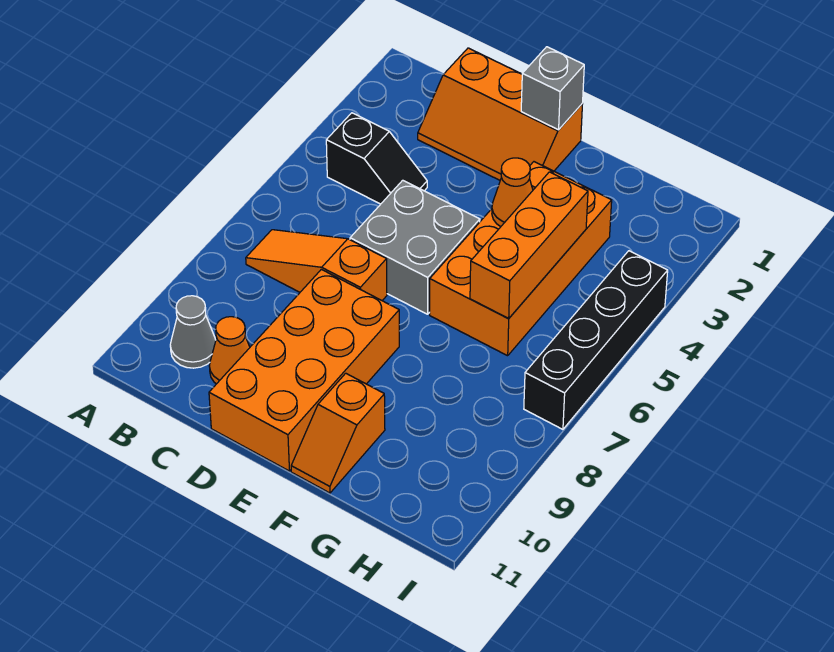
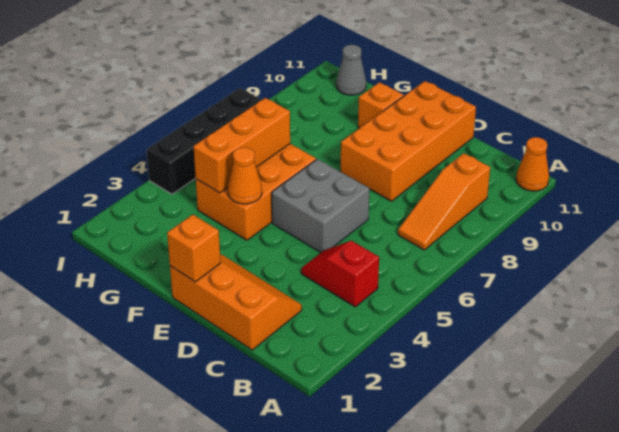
black slope B4:C4 level 1 top B -> red slope B4:C4 level 1 top B
orange slope B7:D7 level 1 top D -> orange slope B7:B9 level 1 top 9
grey cone B10 level 1 -> grey cone H11 level 1
orange cone C10 level 1 -> orange cone A11 level 1
grey brick E1 level 2 -> orange brick E1 level 2
orange brick F3:G6 level 1 -> orange brick F4:G6 level 1

